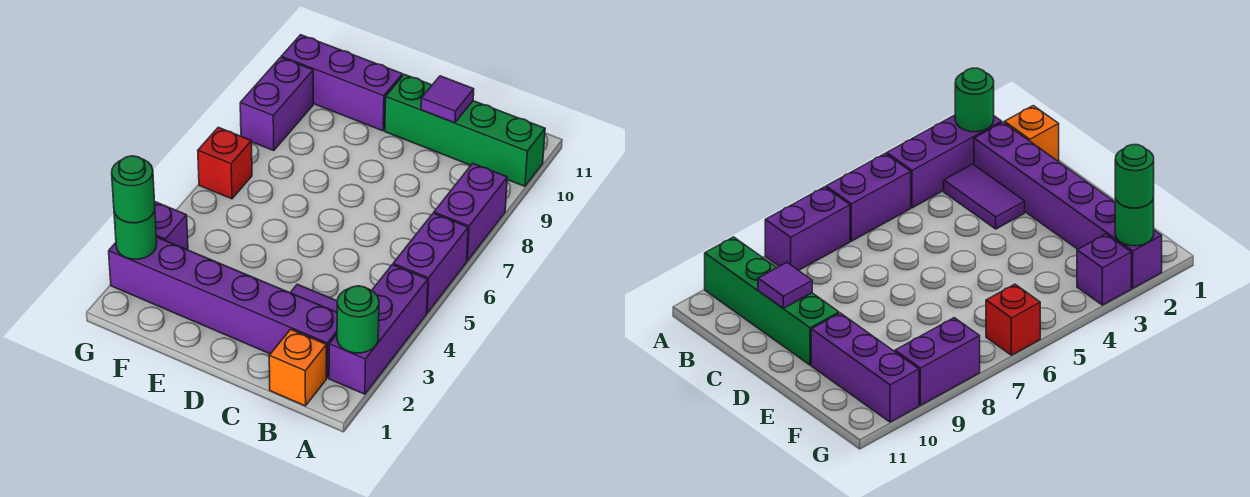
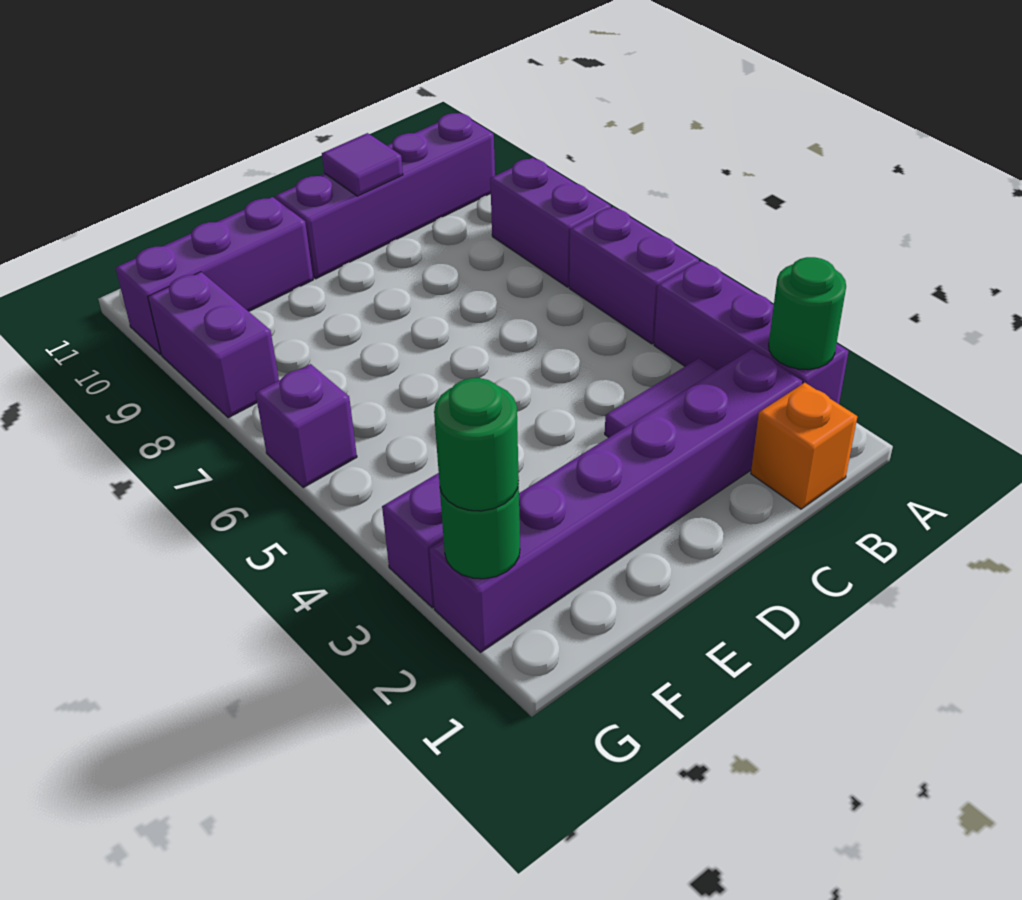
green brick A10:D10 level 1 -> purple brick A10:D10 level 1
red brick G6 level 1 -> purple brick G6 level 1

